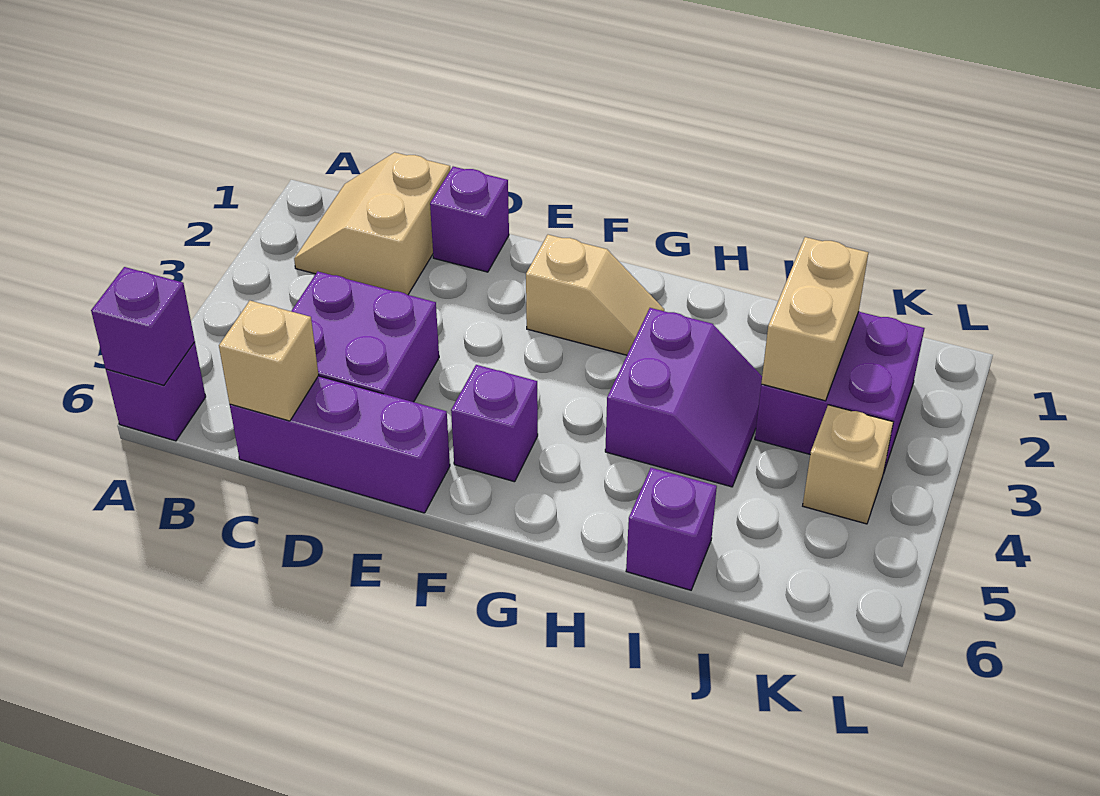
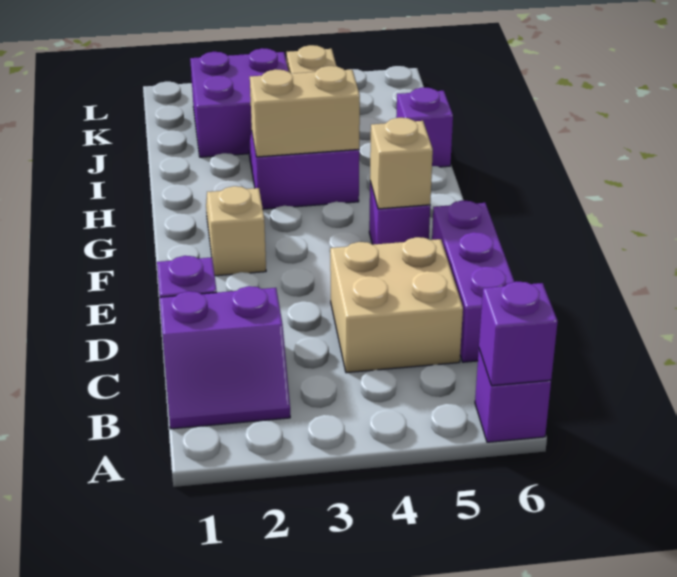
tan slope B1:C2 level 1 top C -> purple slope B1:C2 level 1 top C
purple brick C4:D5 level 1 -> tan brick C4:D5 level 1
tan brick C6 level 2 -> tan brick F5 level 2
tan brick J2:J3 level 2 -> tan brick H3:H4 level 2

